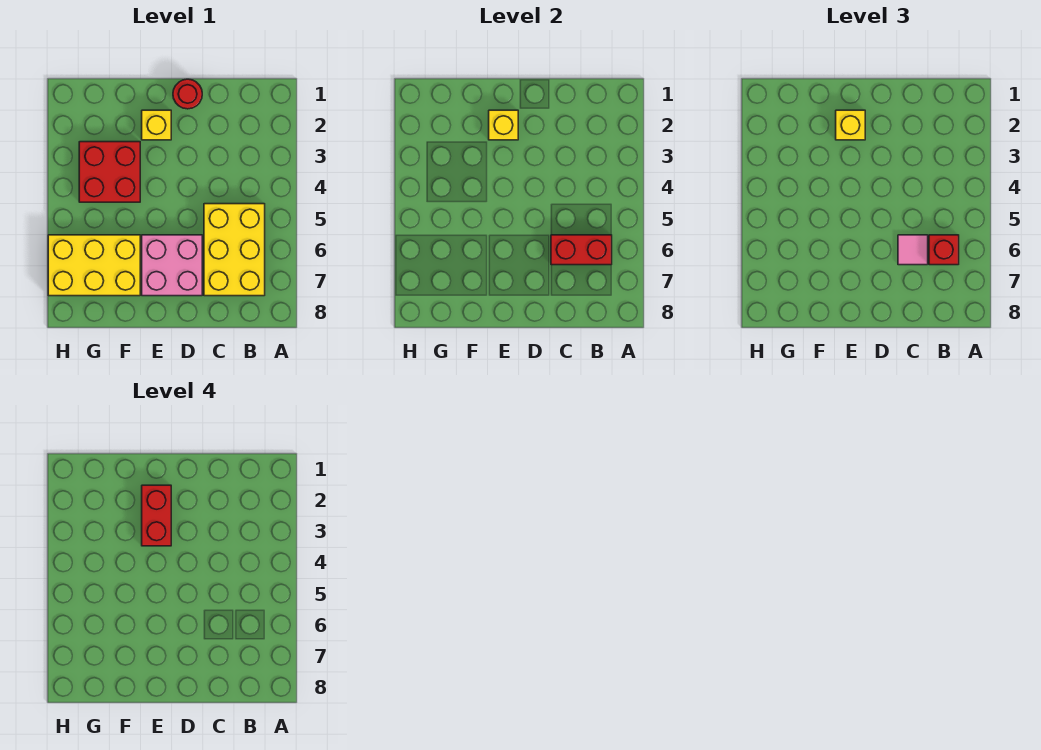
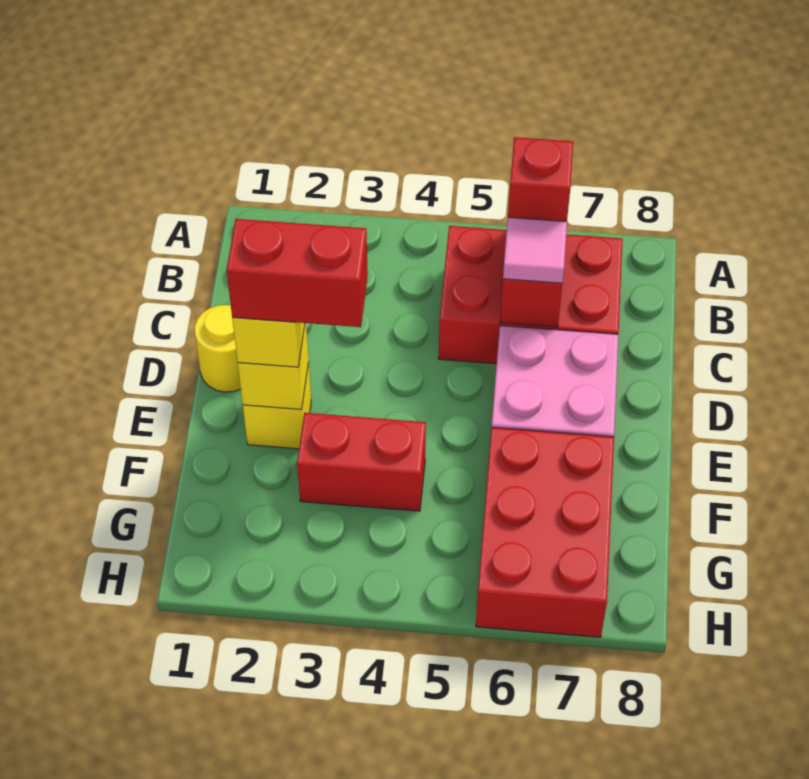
yellow brick B5:C7 level 1 -> red brick B5:C7 level 1
red round brick D1 level 1 -> yellow round brick D1 level 1
red brick F3:G4 level 1 -> red brick F3:F4 level 1
yellow brick F6:H7 level 1 -> red brick F6:H7 level 1

